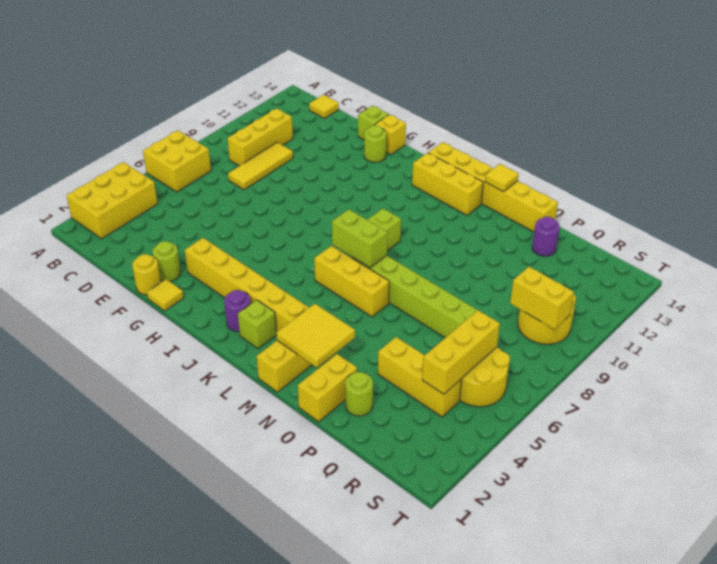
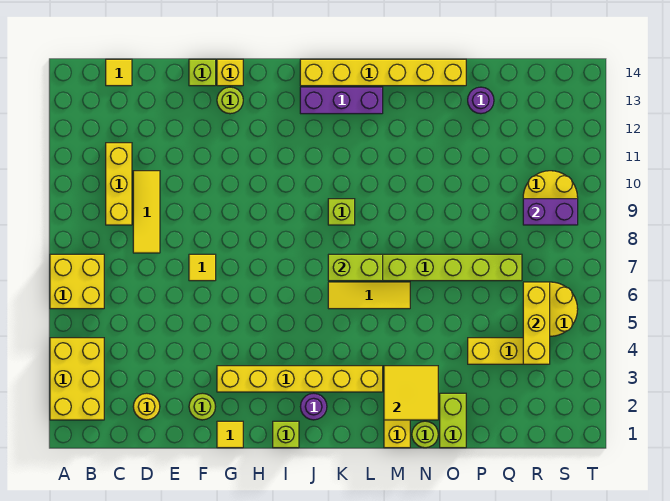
yellow round brick F1 level 1 -> yellow round brick D2 level 1
yellow brick J13:L13 level 1 -> purple brick J13:L13 level 1
lime brick K2 level 1 -> lime brick I1 level 1
yellow brick K6:M6 level 1 -> yellow tile K6:M6 level 1
yellow tile M14 level 2 -> yellow tile F7 level 1
yellow brick O1:O2 level 1 -> lime brick O1:O2 level 1
lime round brick P2 level 1 -> lime round brick N1 level 1
yellow brick R9:S9 level 2 -> purple brick R9:S9 level 2

